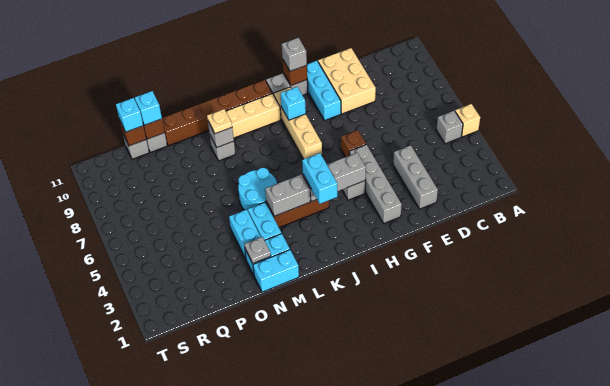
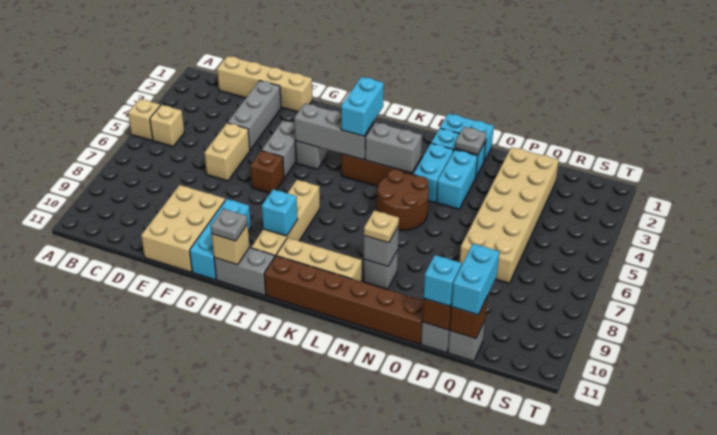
grey brick B5 level 1 -> tan brick B5 level 1
none -> tan brick C1:F1 level 1
none -> tan brick E5:E6 level 1
grey brick G2:G5 level 1 -> grey brick G4:G5 level 1
brown brick H11 level 2 -> tan brick H11 level 2
grey brick H11 level 3 -> grey plate H11 level 3
cyan round brick L5:M6 level 1 -> brown round brick L5:M6 level 1
none -> tan brick P2:Q7 level 1
cyan brick Q11 level 3 -> cyan brick Q10:Q11 level 3

